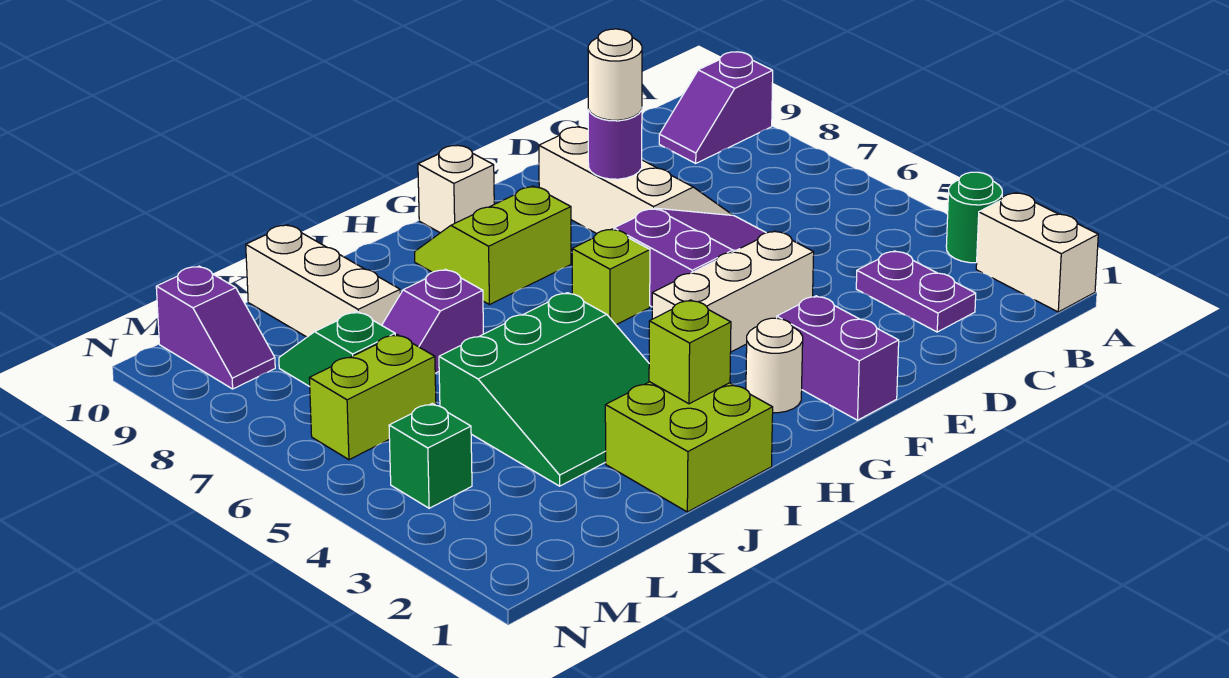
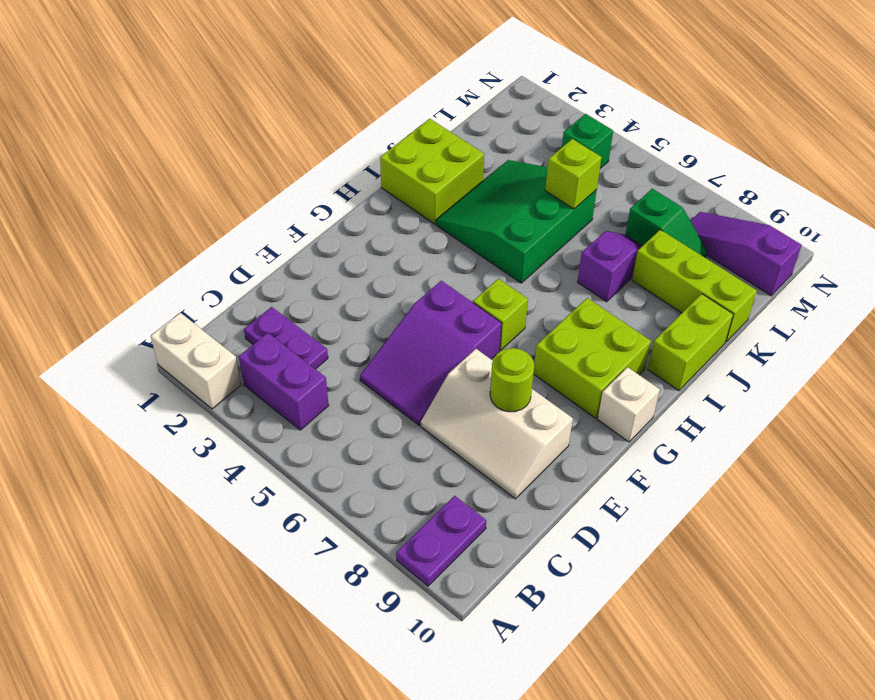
green round brick A3 level 1 -> none
purple slope A9:B9 level 1 top A -> purple plate A9:B9 level 1
white brick E4:G4 level 1 -> none
purple round brick E8 level 2 -> lime round brick E8 level 2
white round brick E8 level 3 -> none
purple brick F1:F2 level 1 -> purple brick B3:B4 level 1
white round brick G2 level 1 -> none
lime slope G8:H9 level 1 top 8 -> lime brick G8:H9 level 1
lime brick I2 level 2 -> lime brick K5 level 2
white brick K8:K10 level 1 -> lime brick K8:K10 level 1
lime brick L6:M6 level 1 -> lime brick I10:J10 level 1
purple slope M9:M10 level 1 top 10 -> purple slope M8:M10 level 1 top 10

